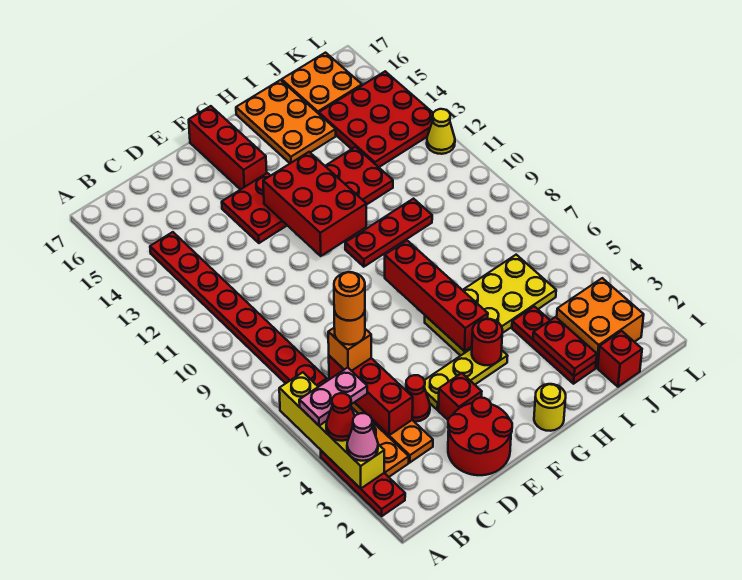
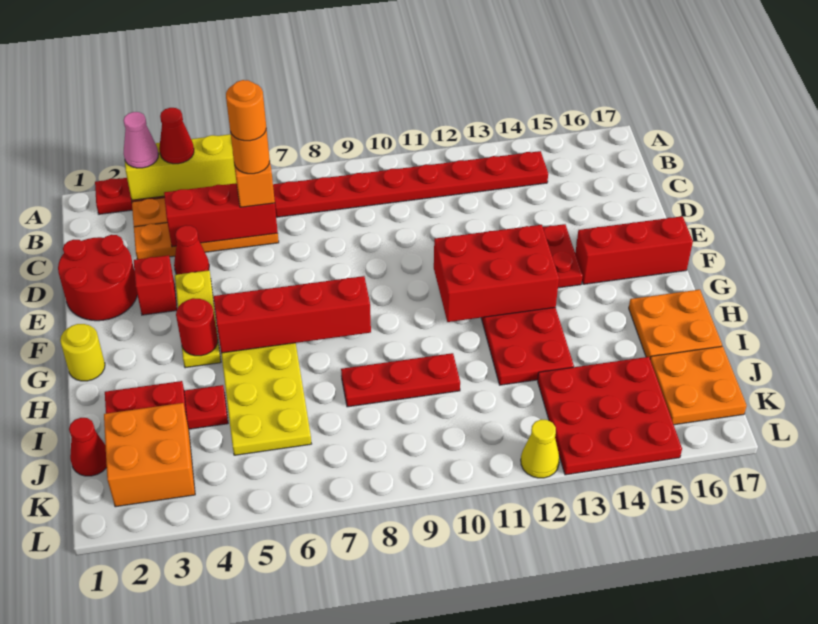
pink plate A5:B5 level 3 -> none
red plate G10:I10 level 1 -> red plate I8:I10 level 1
orange plate H15:I17 level 1 -> orange plate H16:I17 level 1
red brick J1 level 1 -> red cone J1 level 1

